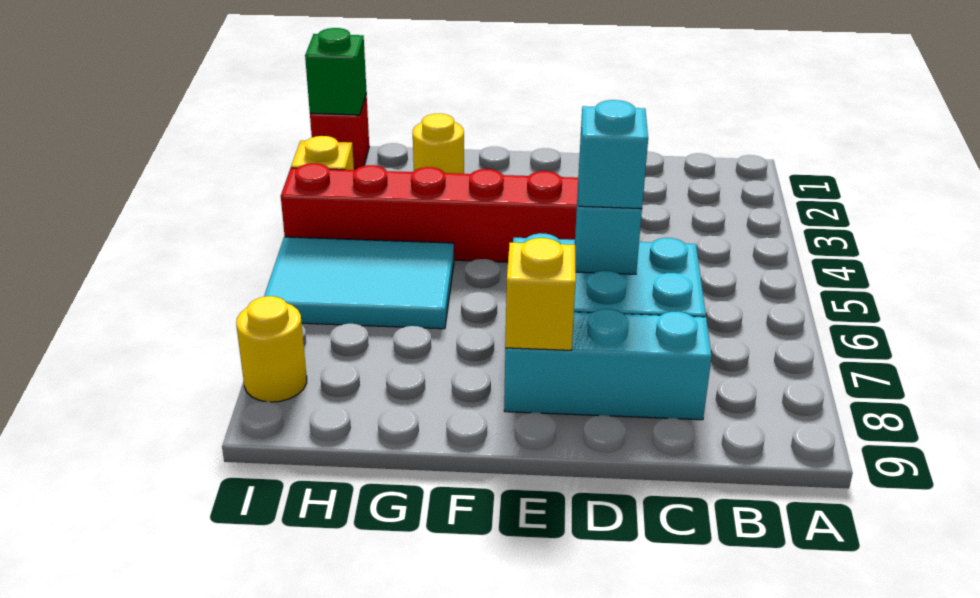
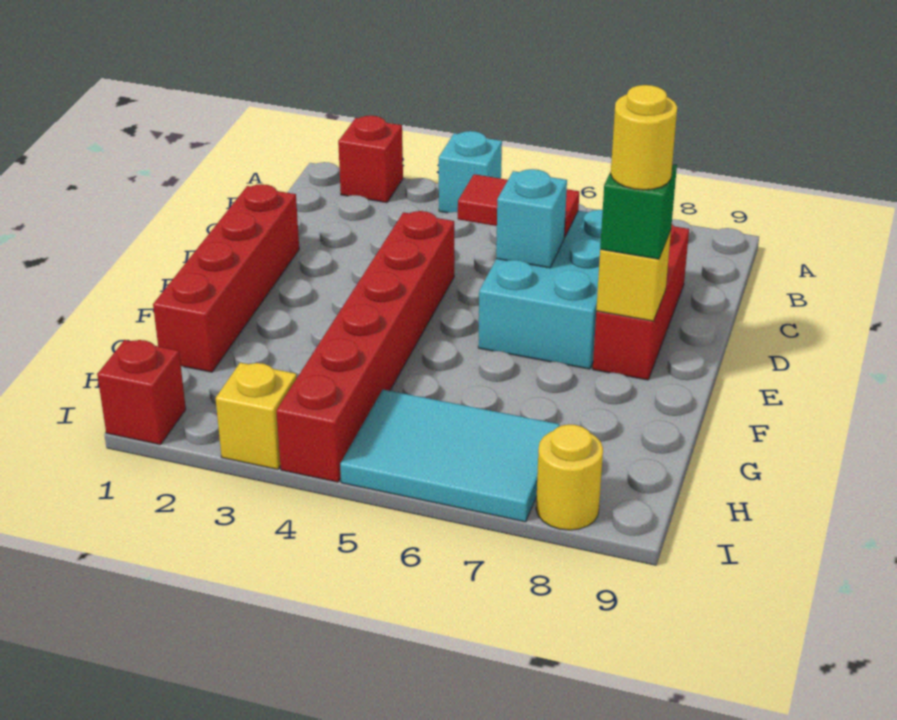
none -> red brick A2 level 1
none -> red tile C5:C6 level 2
cyan brick C8:E8 level 1 -> red brick C8:E8 level 1
none -> red brick D1:G1 level 1
cyan brick D6 level 3 -> cyan brick A4 level 1
yellow round brick G2 level 1 -> yellow round brick E8 level 4
cyan tile G5:I6 level 1 -> cyan tile H5:I7 level 1
green brick I1 level 2 -> green brick E8 level 3

